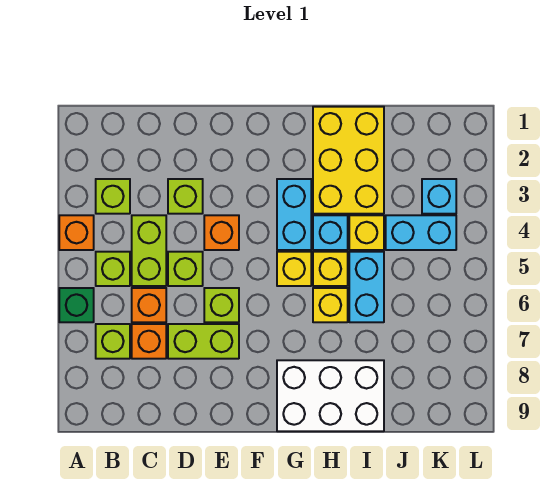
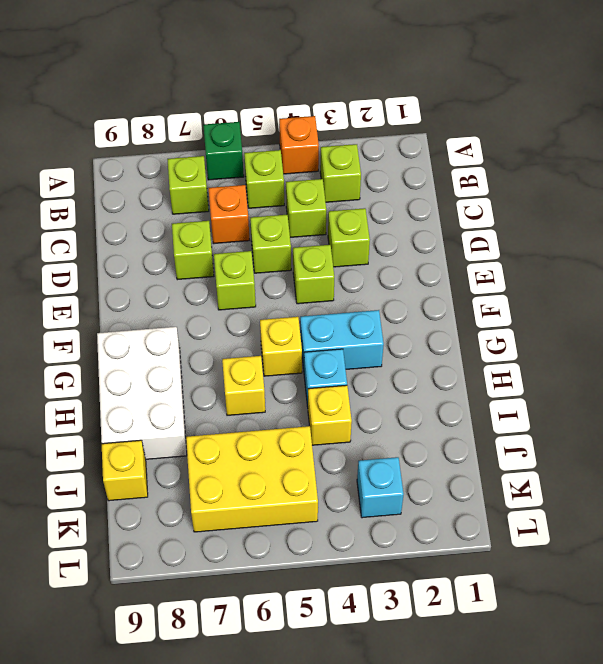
lime brick C4:C5 level 1 -> lime brick C4 level 1
orange brick C7 level 1 -> none
lime brick D7:E7 level 1 -> lime brick D7 level 1
orange brick E4 level 1 -> lime brick E4 level 1
yellow brick H1:I3 level 1 -> yellow brick J5:K7 level 1
yellow brick H5 level 1 -> yellow brick J9 level 1
cyan brick I5:I6 level 1 -> none
cyan brick J4:K4 level 1 -> none

